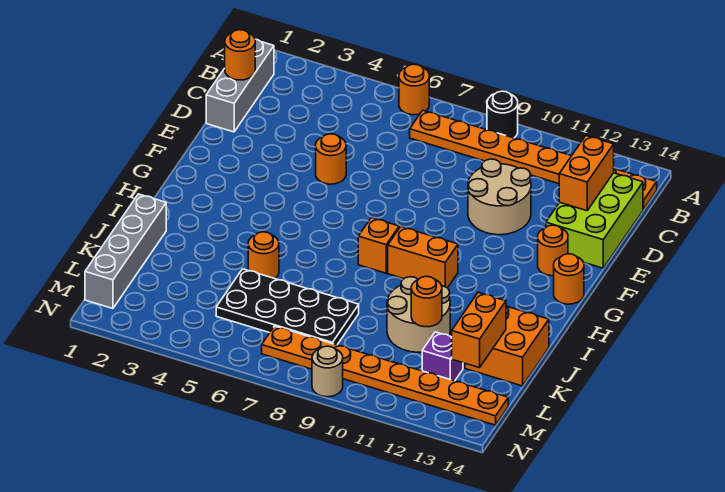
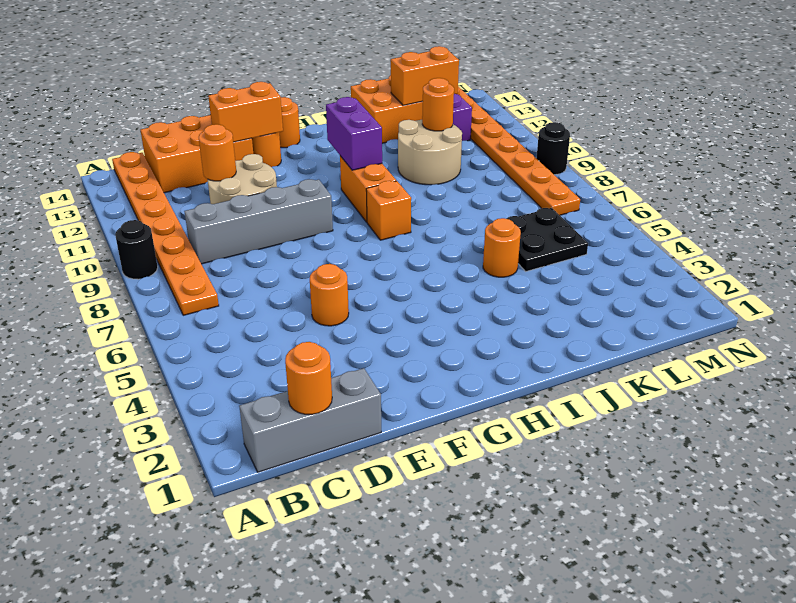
orange round brick A6 level 1 -> orange round brick D11 level 2
lime brick C13:E14 level 1 -> orange brick C13:E14 level 1
orange brick C13:D13 level 2 -> orange brick E13:F13 level 2
none -> purple brick H10:H11 level 2
grey brick J1:M1 level 1 -> grey brick C9:F9 level 1
black plate K5:L8 level 1 -> black plate K5:L6 level 1
tan round brick N9 level 1 -> black round brick N9 level 1

